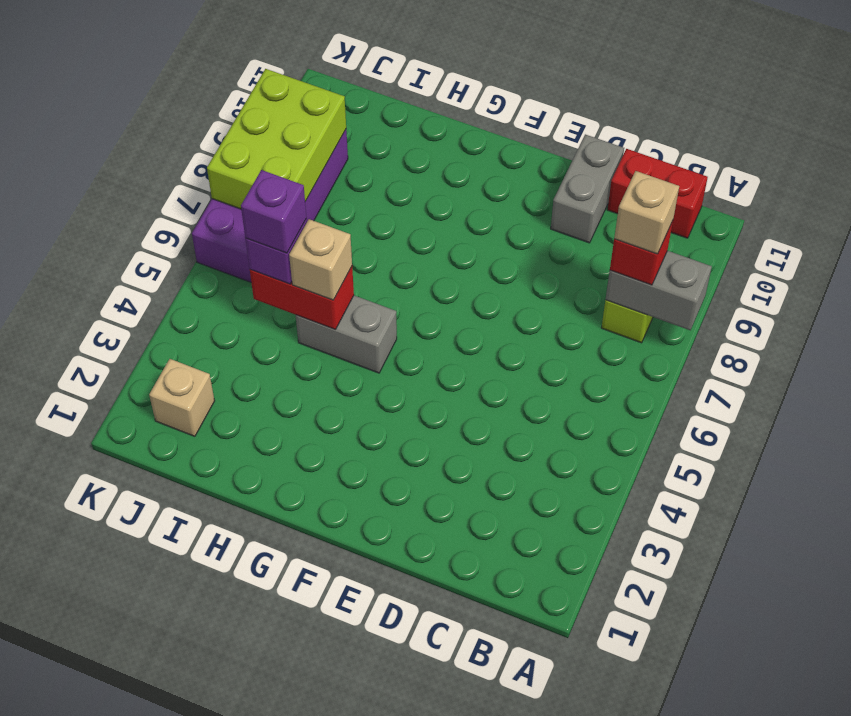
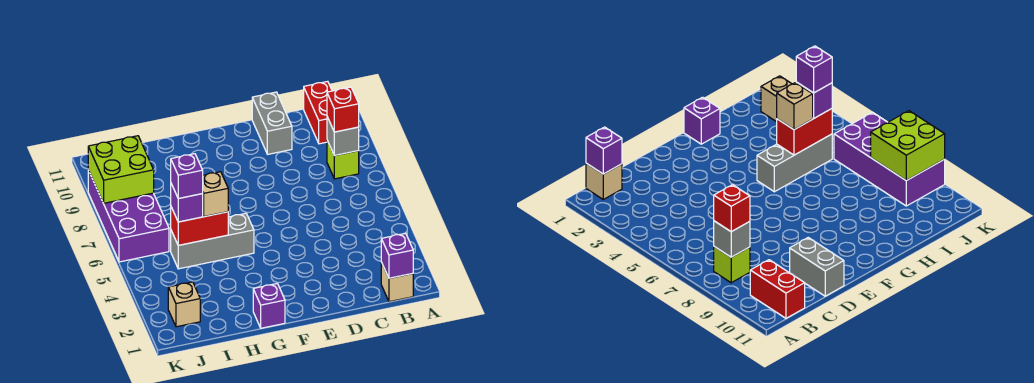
grey brick A8:B8 level 2 -> grey brick B8 level 2
none -> purple brick B1 level 2
tan brick B8 level 4 -> tan brick B1 level 1
red brick B11:C11 level 1 -> red brick B10:B11 level 1
none -> purple brick G1 level 1
grey brick G5:H5 level 1 -> grey brick G5:I5 level 1
lime brick J7:K9 level 2 -> lime brick J8:K9 level 2

